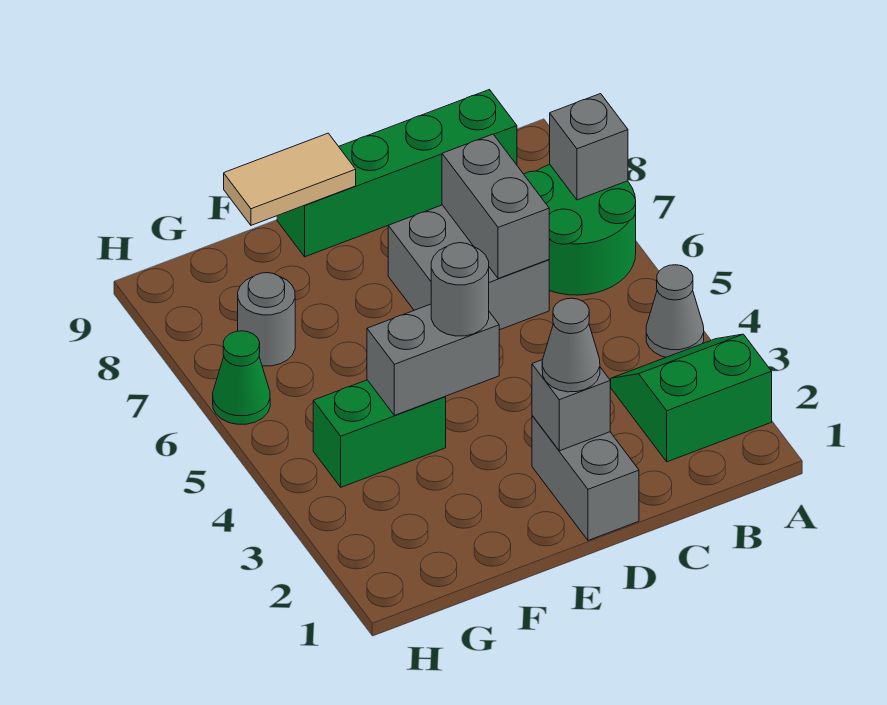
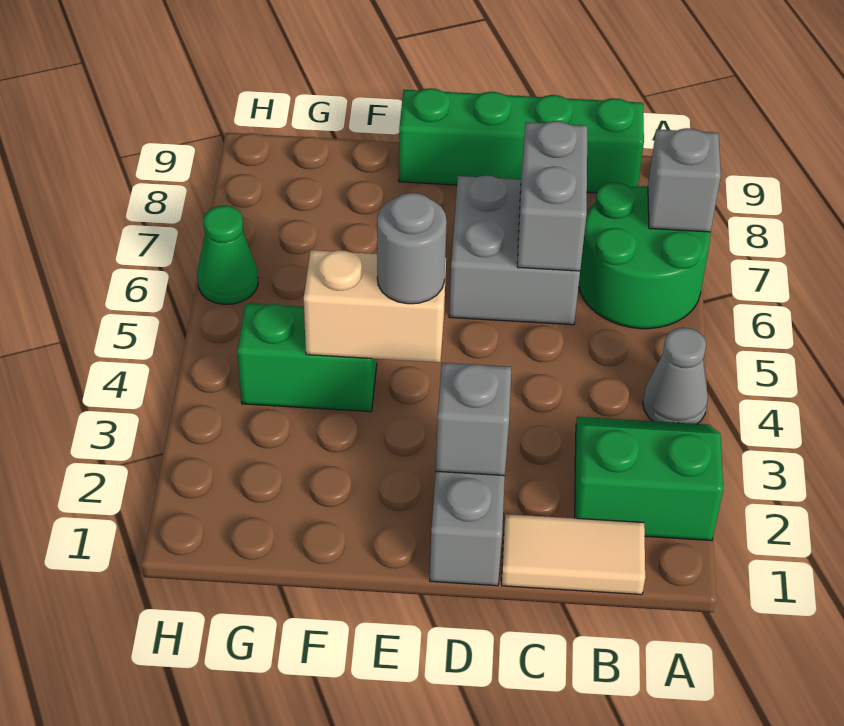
grey cone D2 level 3 -> none
grey brick E4:F4 level 2 -> tan brick E4:F4 level 2
tan tile E9:F9 level 2 -> tan tile B1:C1 level 1
grey round brick G7 level 1 -> none

